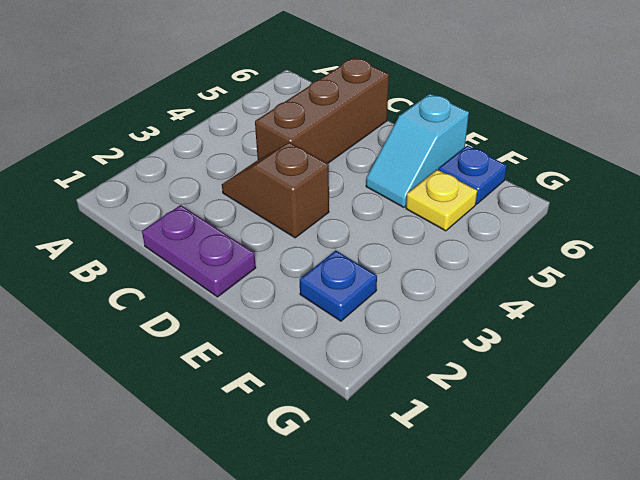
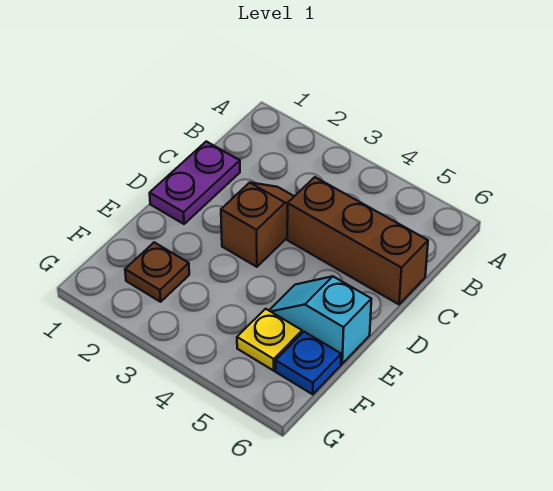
blue plate F2 level 1 -> brown plate F2 level 1

